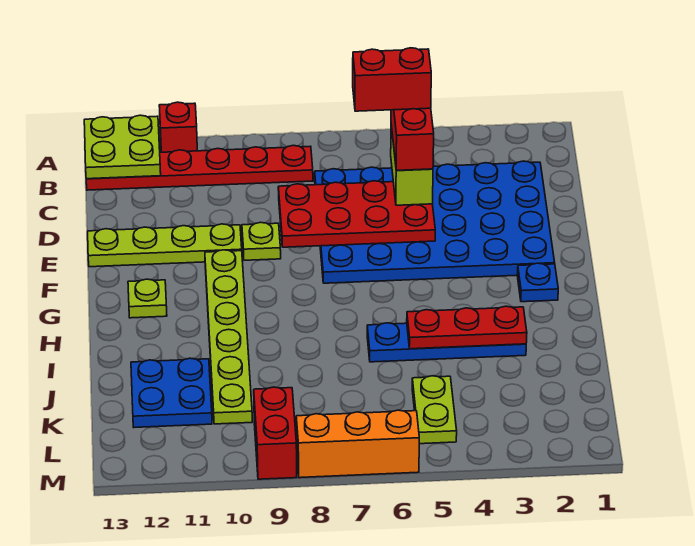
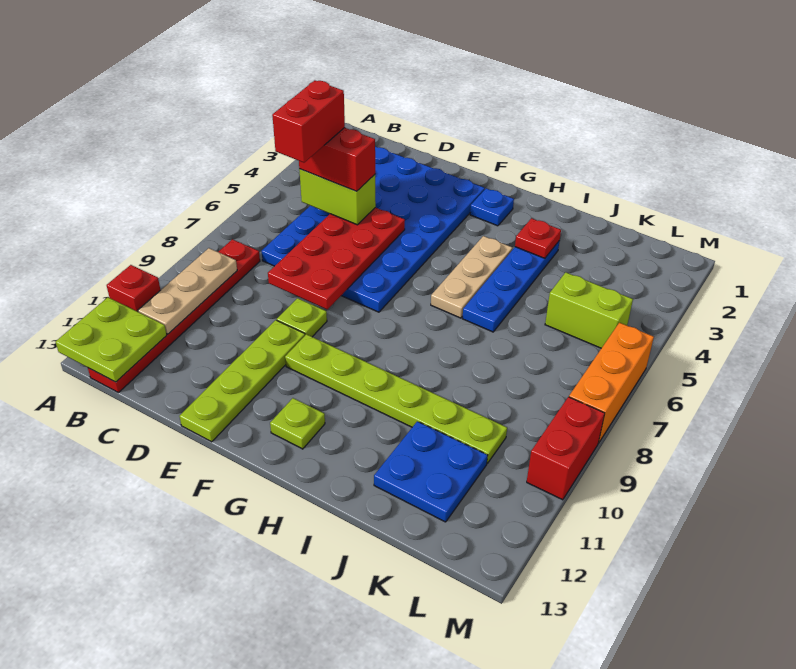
none -> tan plate B9:B11 level 2
none -> tan plate H4:H6 level 1
red plate I3:I5 level 2 -> red plate I3 level 2
lime plate K5:L5 level 1 -> lime brick K5:L5 level 1
red brick L9:M9 level 1 -> red brick M9:M10 level 1

